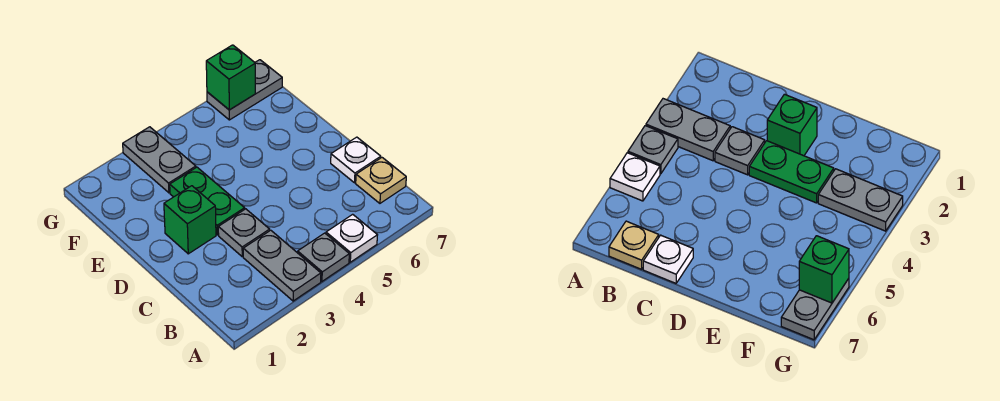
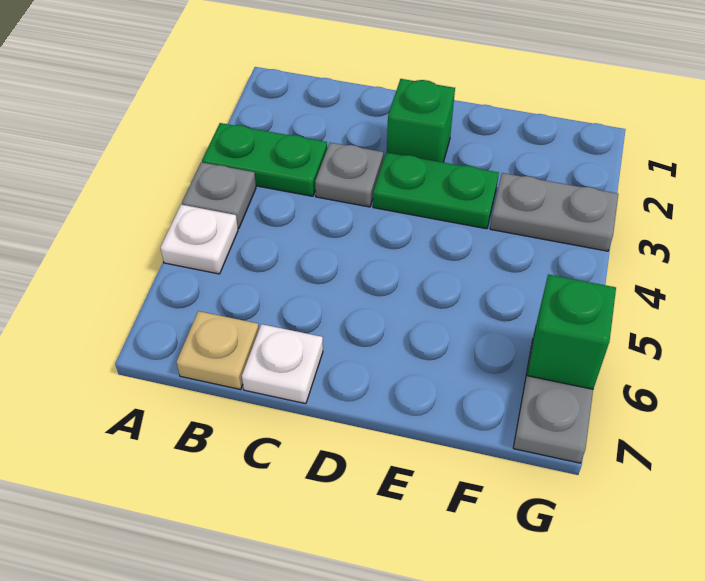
grey plate A3:B3 level 1 -> green plate A3:B3 level 1

